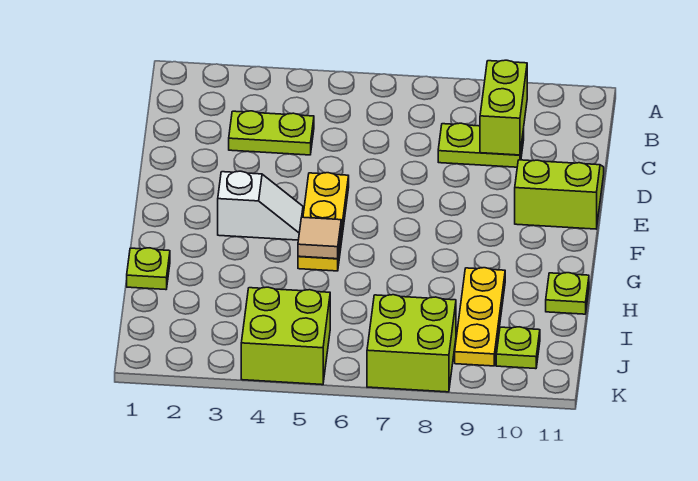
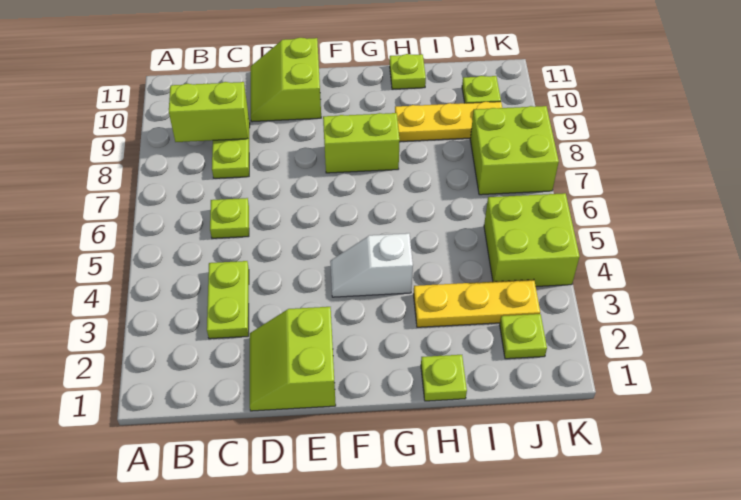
none -> lime plate C6 level 1
none -> lime slope D1:E2 level 1 top E
yellow plate E5:G5 level 1 -> yellow plate H3:J3 level 1
white slope F3:F4 level 1 top 3 -> white slope F4:G4 level 1 top G
none -> lime brick F8:G8 level 1
tan tile G5 level 2 -> none
none -> lime plate J2 level 1

